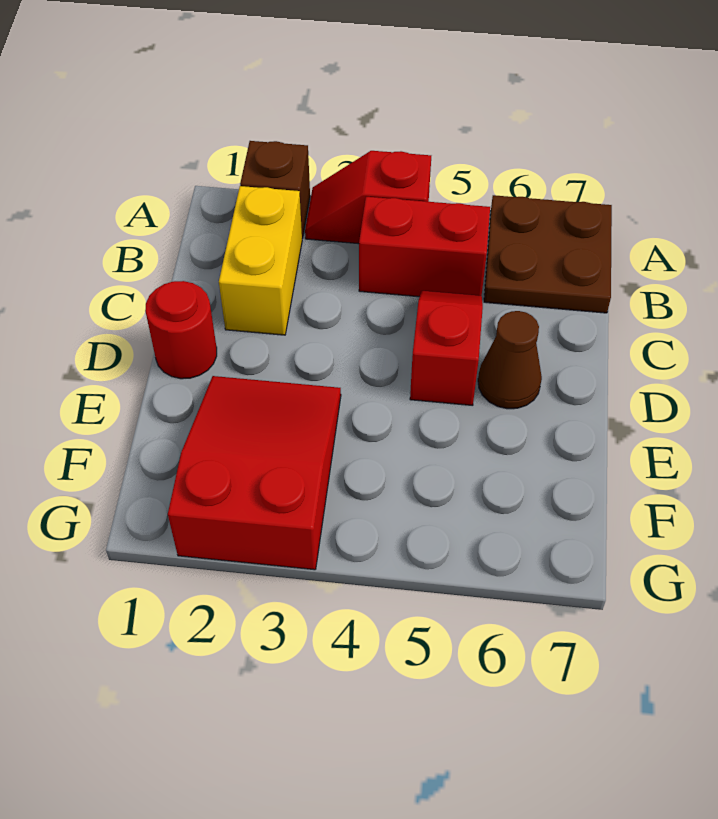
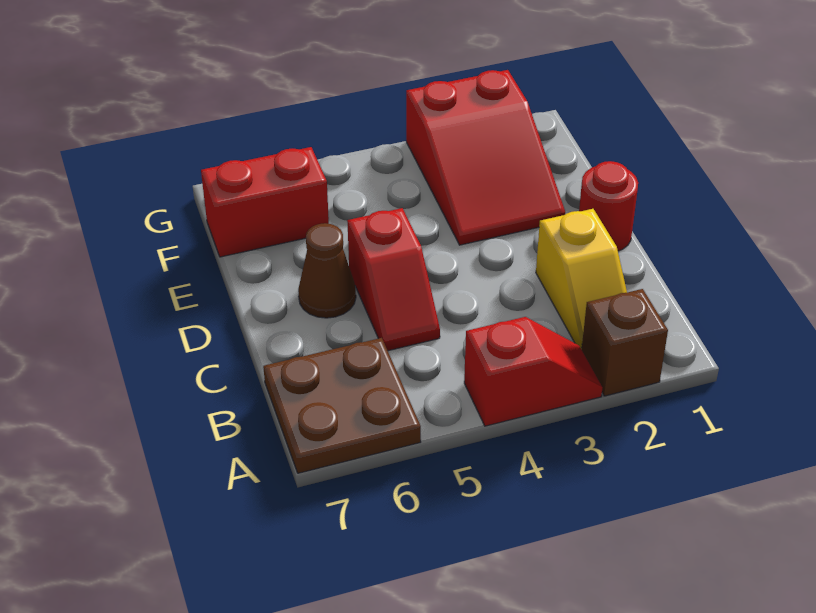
yellow brick B2:C2 level 1 -> yellow slope B2:C2 level 1 top C
red brick B4:B5 level 1 -> red brick F6:F7 level 1

